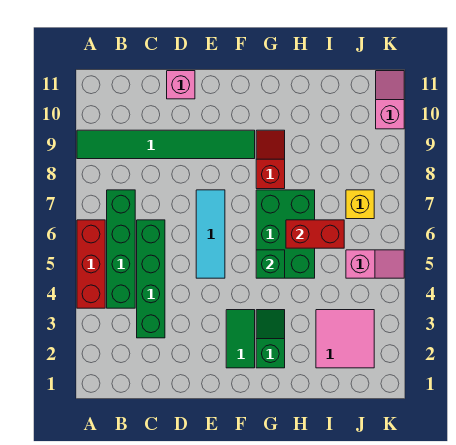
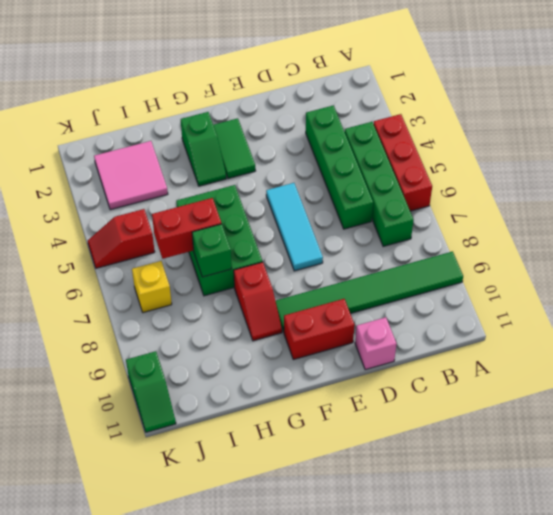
none -> red brick E10:F10 level 1
green brick G5 level 2 -> green brick H7 level 2
pink slope J5:K5 level 1 top J -> red slope J5:K5 level 1 top J
pink slope K10:K11 level 1 top 10 -> green slope K10:K11 level 1 top 10

